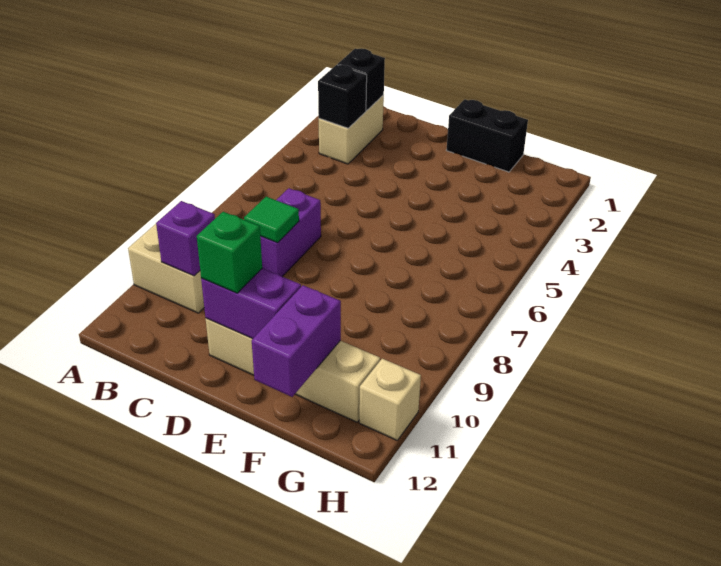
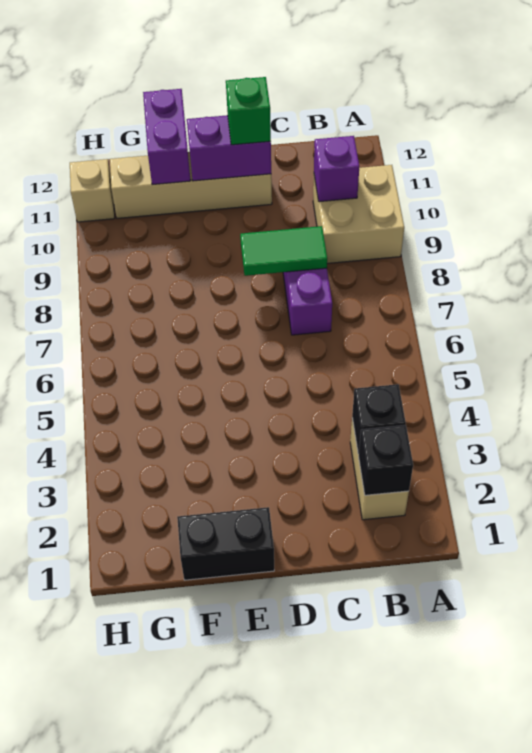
green tile C8 level 2 -> green tile C8:D8 level 2

